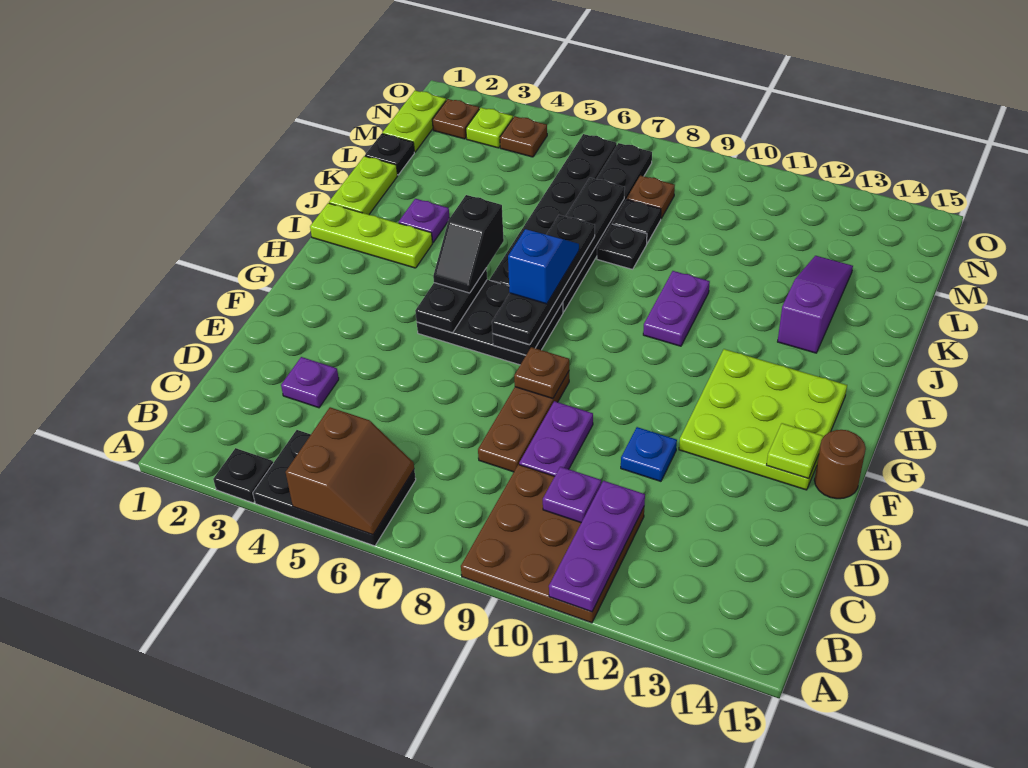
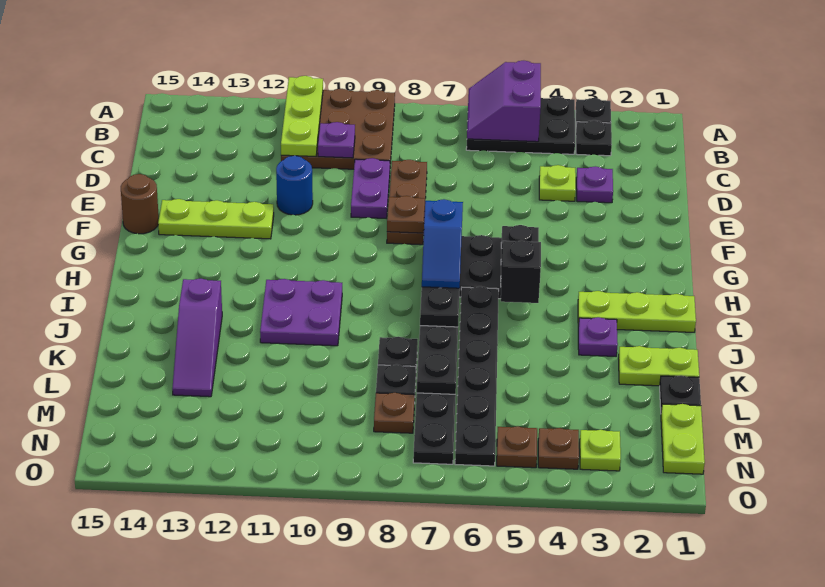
brown slope A5:B6 level 2 top 5 -> purple slope A5:B6 level 2 top 5
purple plate A11:C11 level 2 -> lime plate A11:C11 level 2
none -> black plate B3 level 1
blue plate E11 level 1 -> blue round brick E11 level 1
lime plate F12:H14 level 1 -> lime plate F12:F14 level 1
lime plate F14 level 2 -> lime plate D4 level 1
purple plate I10:J10 level 1 -> purple plate I10:J11 level 1
lime plate J1:K1 level 1 -> lime plate K1:K2 level 1
brown plate N2 level 1 -> brown plate N5 level 1

